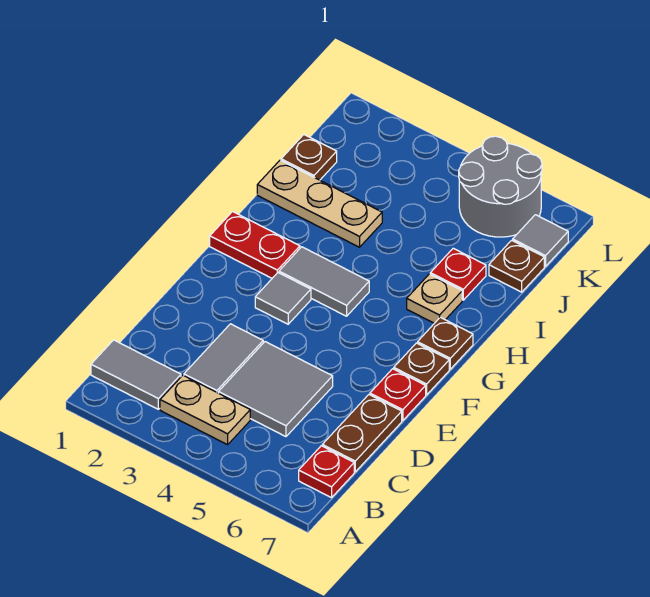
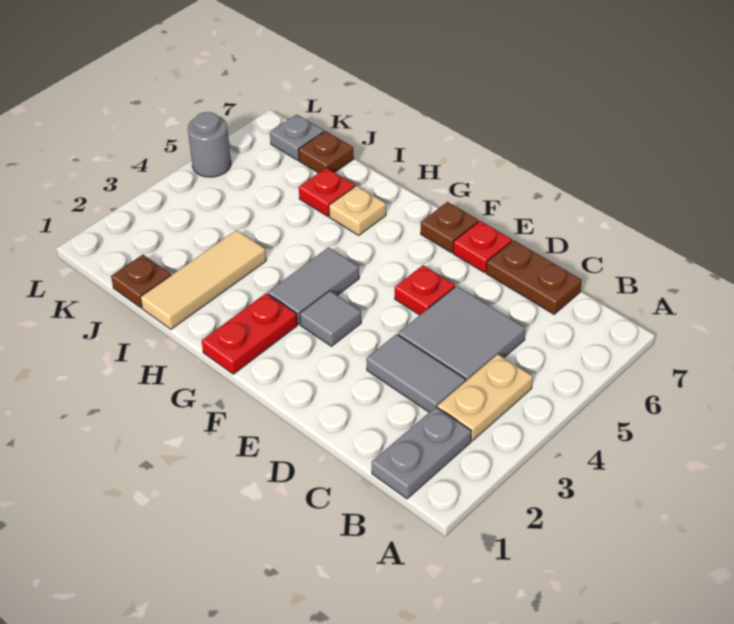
grey tile B1:B2 level 1 -> grey plate B1:B2 level 1
red plate B7 level 1 -> red plate E5 level 1
brown plate G7 level 1 -> none
tan plate I1:I3 level 1 -> tan tile I1:I3 level 1
grey round brick K5:L6 level 1 -> grey round brick L5 level 1
grey tile K7 level 1 -> grey plate K7 level 1

